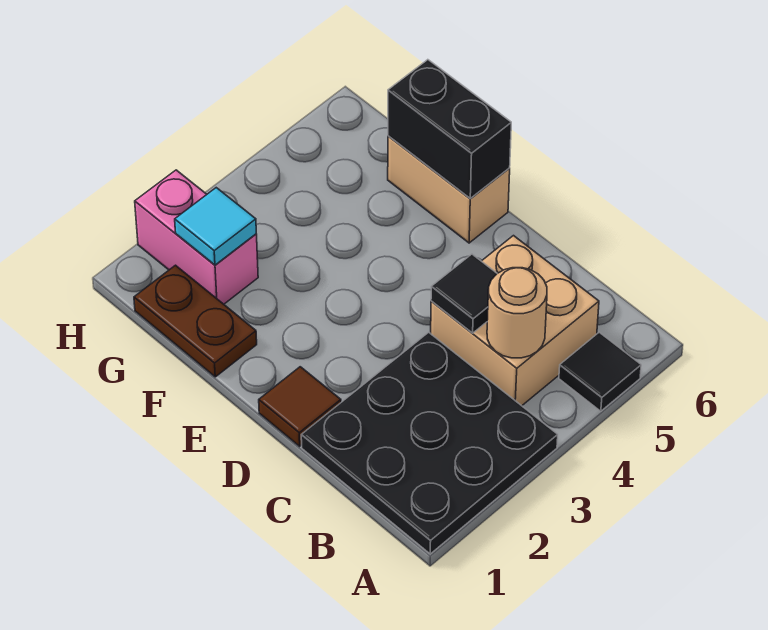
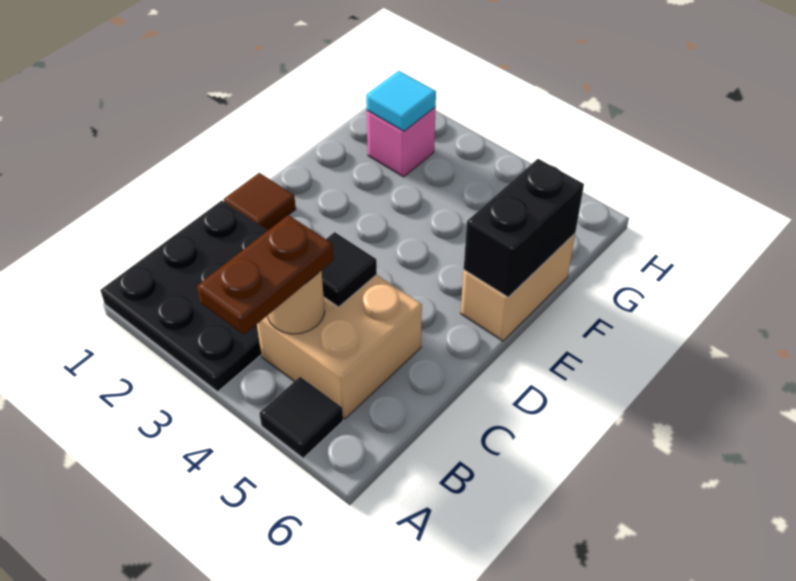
brown plate F1:G1 level 1 -> brown plate A4:B4 level 3
pink brick G2:H2 level 1 -> pink brick G2 level 1

